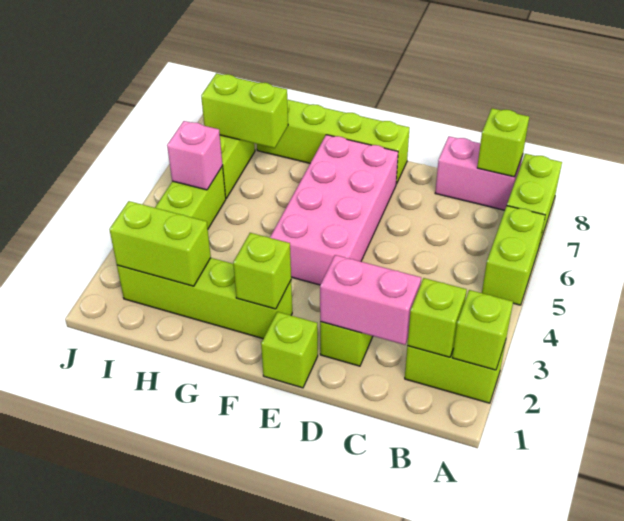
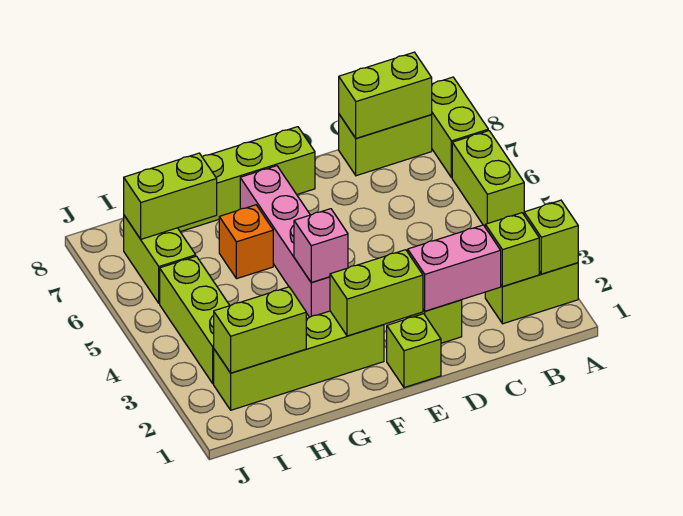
pink brick B8:C8 level 1 -> lime brick B8:C8 level 1
lime brick B8 level 2 -> lime brick B8:C8 level 2
pink brick E4:F7 level 1 -> pink brick F4:F7 level 1
lime brick F2 level 2 -> lime brick E2:F2 level 2
none -> orange brick G6 level 1
pink brick I5 level 2 -> pink brick F4 level 2

